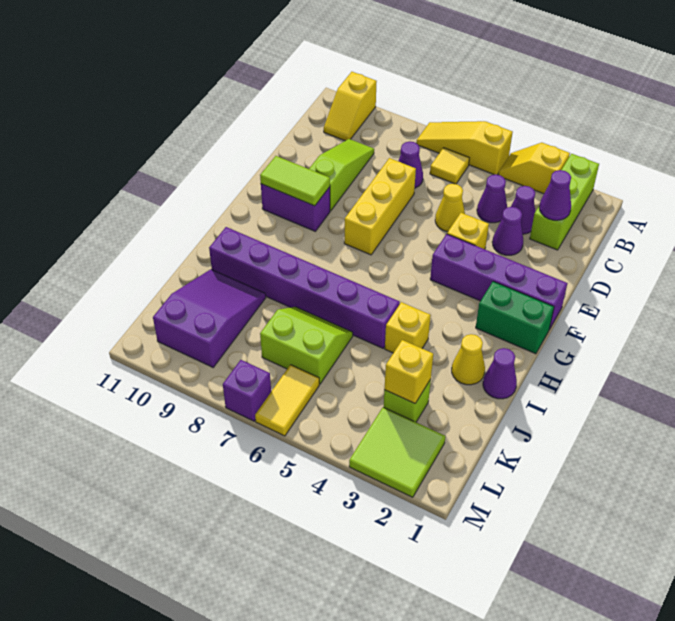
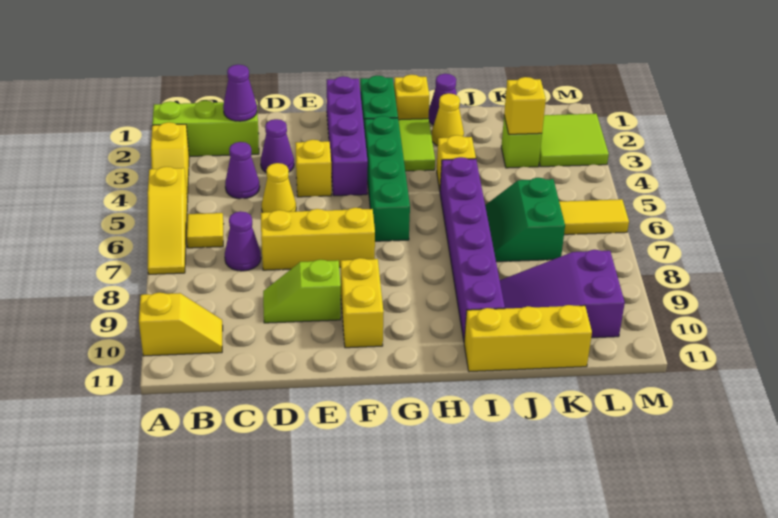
purple cone C3 level 1 -> none
lime slope C9:E9 level 1 top E -> lime slope D9:E9 level 1 top E
purple brick F9:F10 level 1 -> yellow brick F9:F10 level 1
lime tile F9:F10 level 2 -> lime tile H2:H3 level 1
none -> green brick G3:G6 level 1
none -> yellow brick H1 level 1
none -> yellow brick I11:K11 level 1
lime slope J6:K7 level 1 top K -> green slope J6:K7 level 1 top K
purple brick M7 level 1 -> none

